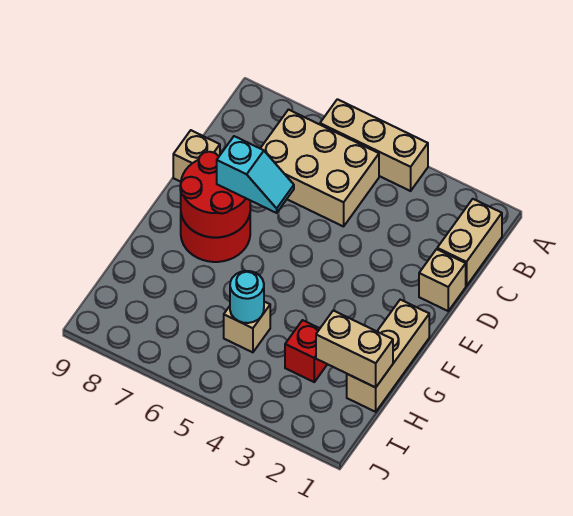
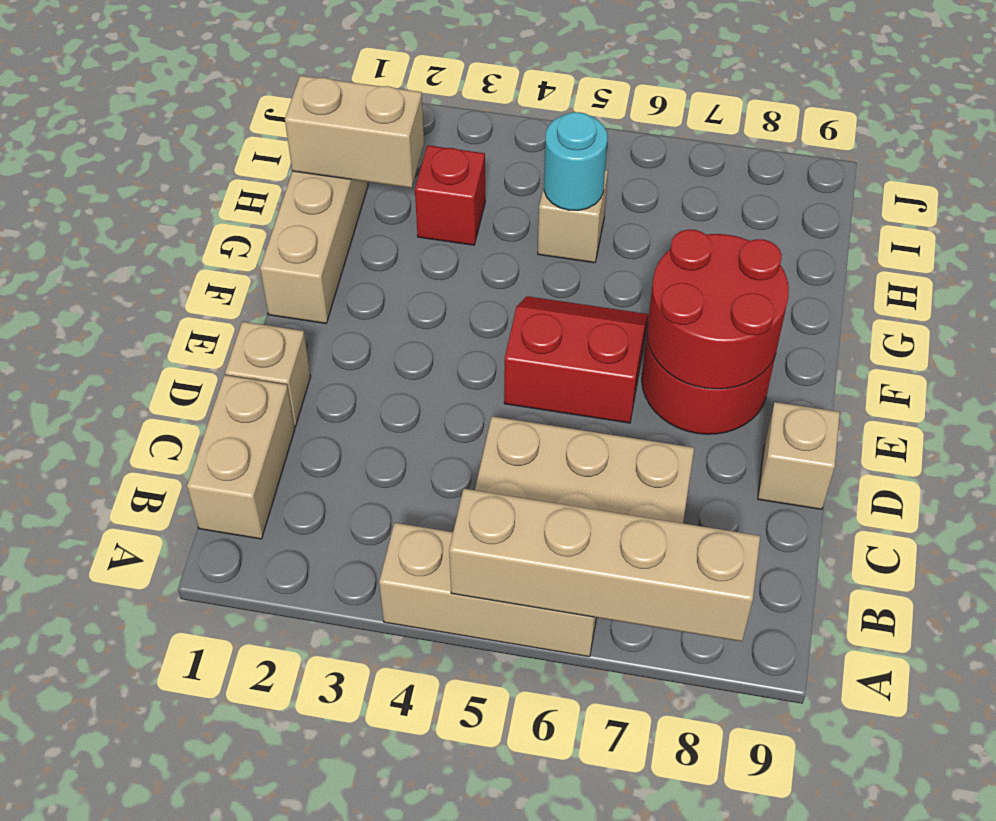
none -> tan brick A5:A8 level 2
none -> red slope E5:F6 level 1 top E
cyan slope E6:E7 level 3 top 7 -> none

